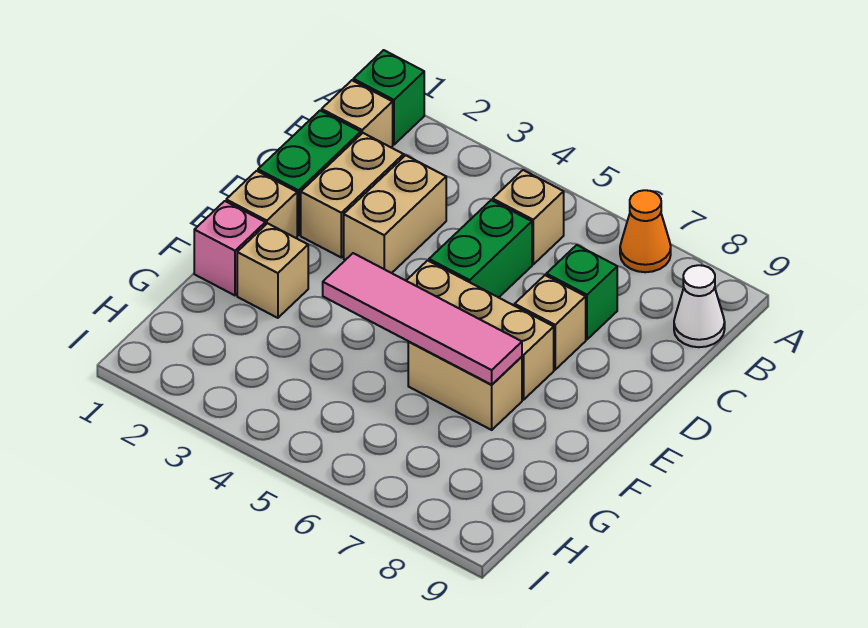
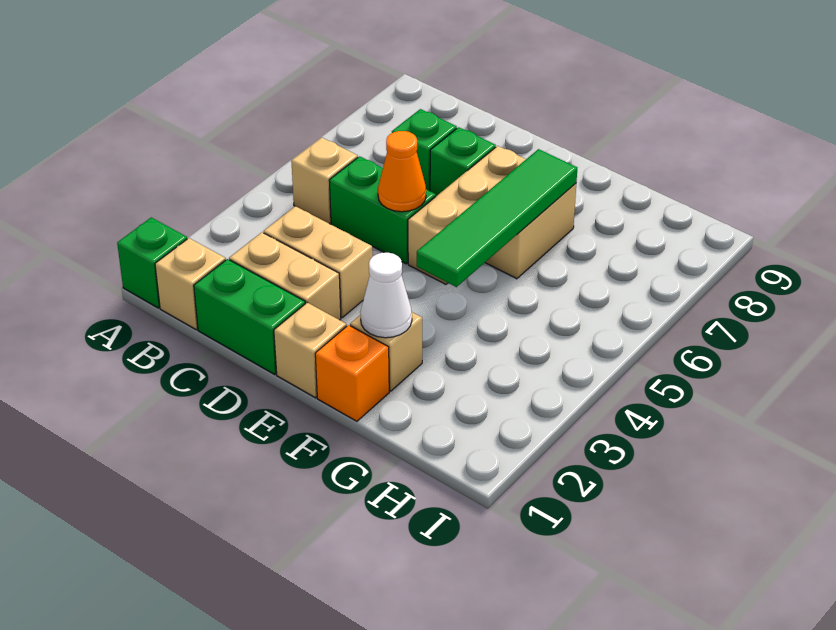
orange cone A7 level 1 -> orange cone D5 level 2
white cone B9 level 1 -> white cone F2 level 2
tan brick D7 level 1 -> green brick D7 level 1
pink brick F1 level 1 -> orange brick F1 level 1
pink tile F4:F7 level 2 -> green tile F4:F7 level 2

